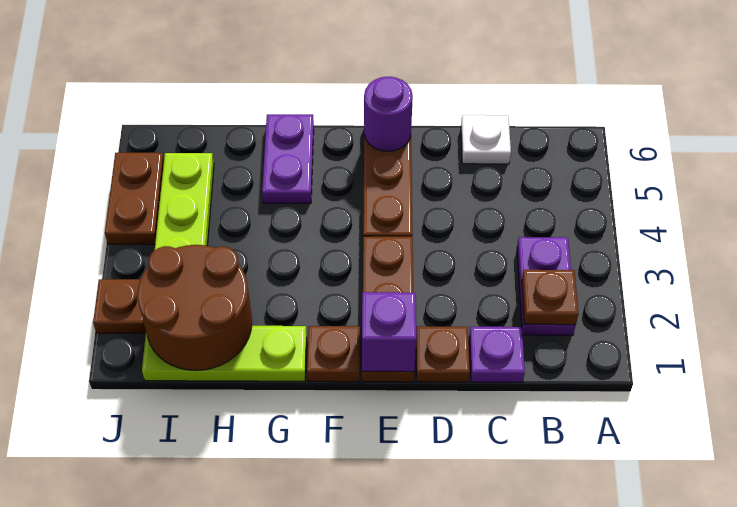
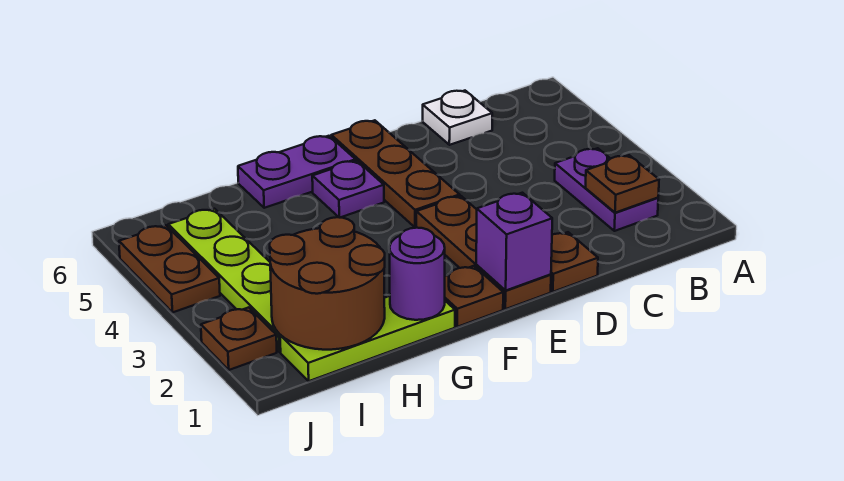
purple plate C1 level 1 -> purple plate F5 level 1
purple round brick E6 level 2 -> purple round brick G1 level 2
purple plate G5:G6 level 1 -> purple plate F6:G6 level 1

